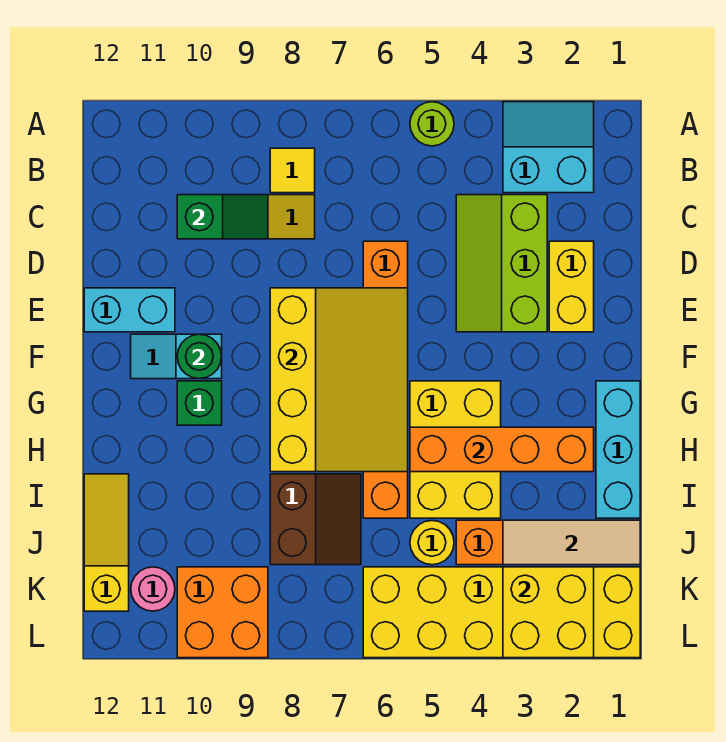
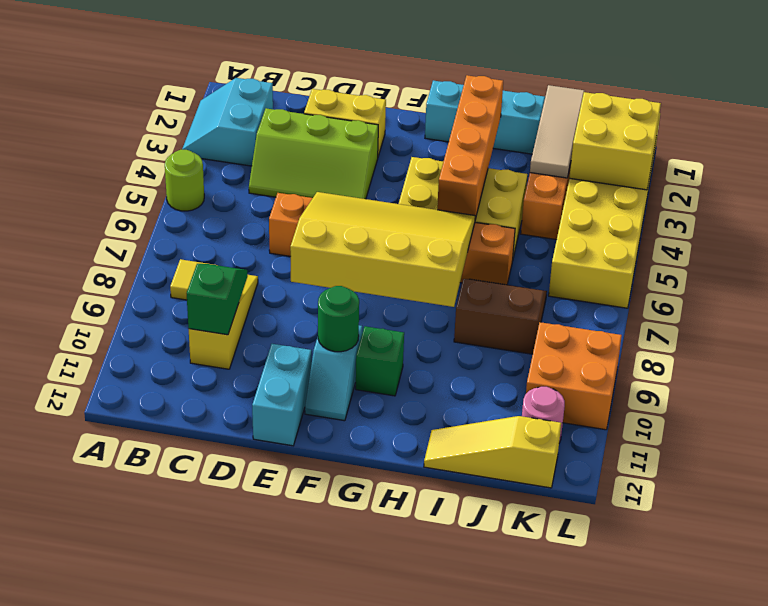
yellow round brick J5 level 1 -> none

